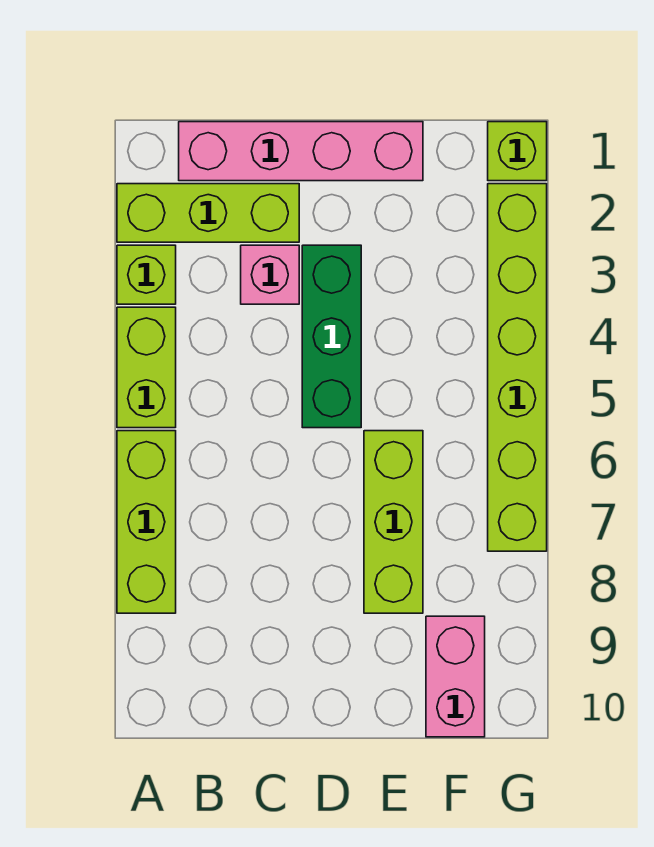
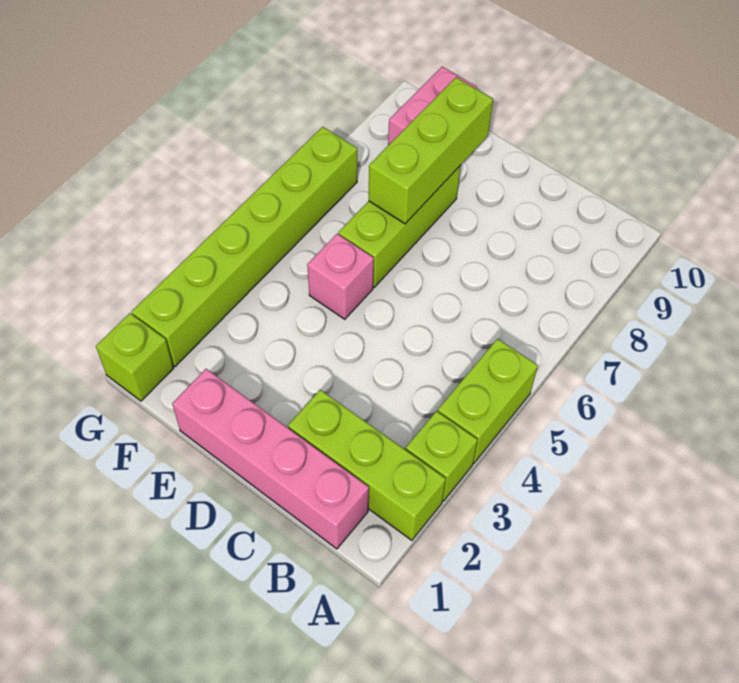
lime brick A6:A8 level 1 -> lime brick E7:E9 level 2
pink brick C3 level 1 -> pink brick E5 level 1
green brick D3:D5 level 1 -> none

